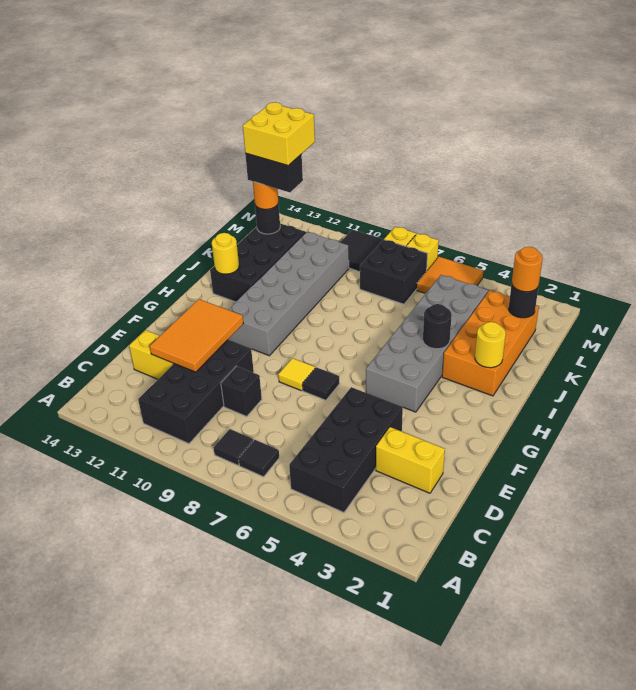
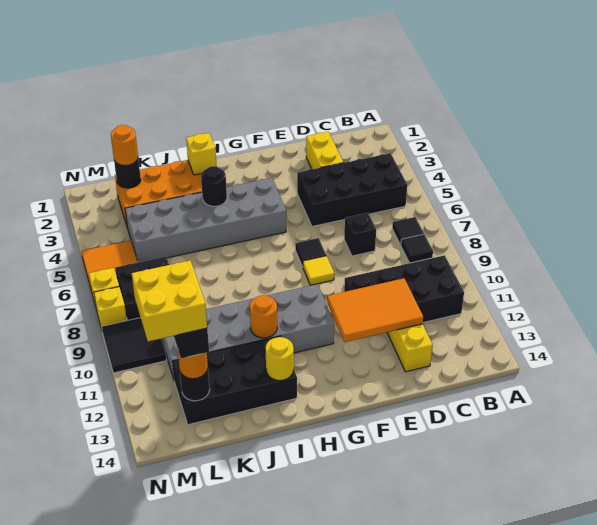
black brick D9 level 1 -> black brick D7 level 1
yellow round brick I2 level 2 -> yellow brick I2 level 2
none -> orange round brick I11 level 2

